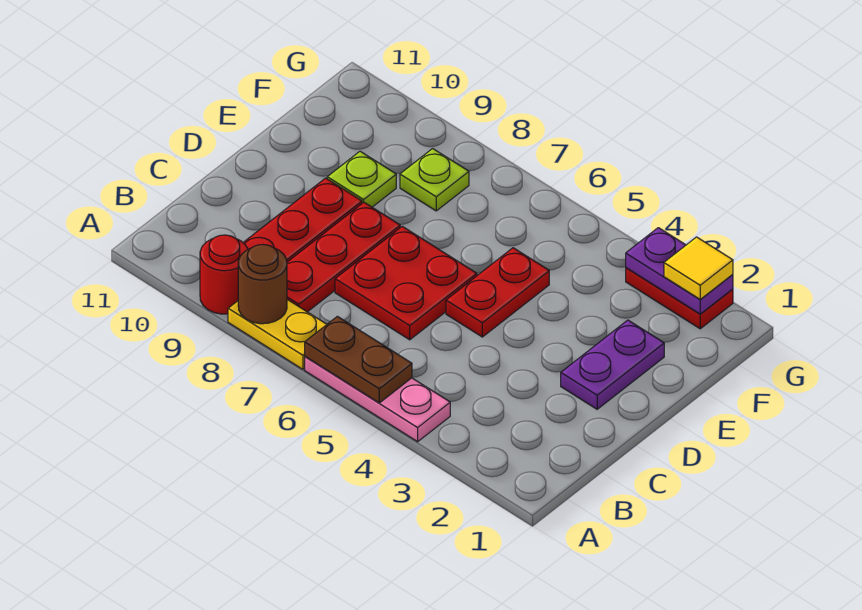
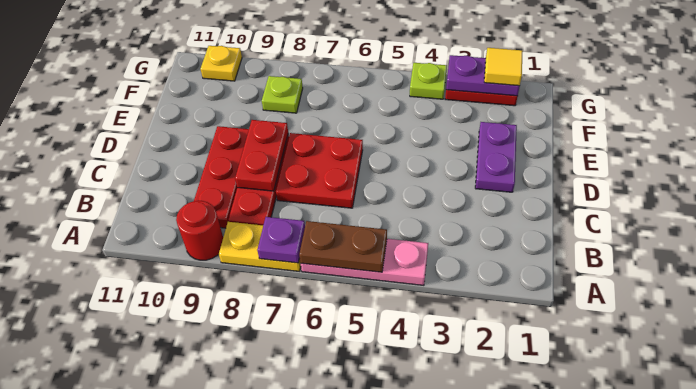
none -> purple plate A7 level 2
brown round brick A8 level 2 -> none
red plate D5:E5 level 1 -> red plate C8:D8 level 2
lime plate E9 level 1 -> lime plate G4 level 1
none -> yellow plate G10 level 1

